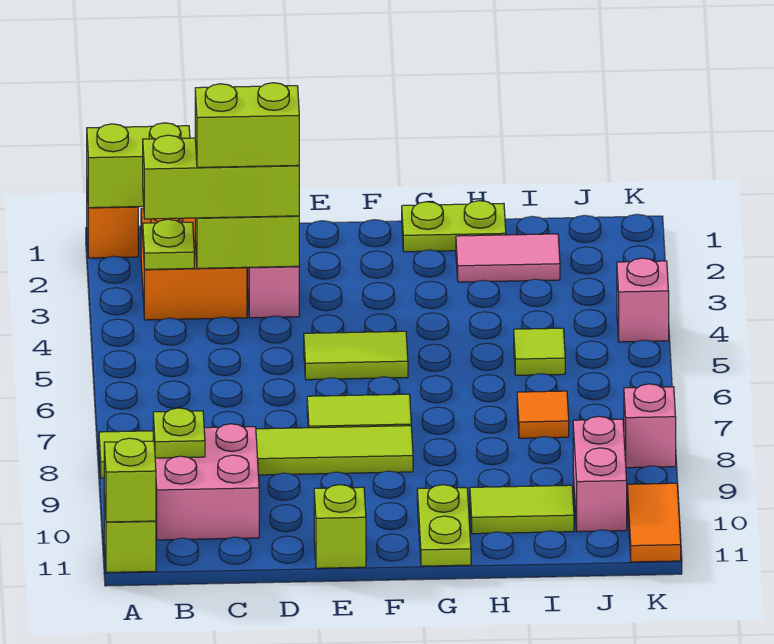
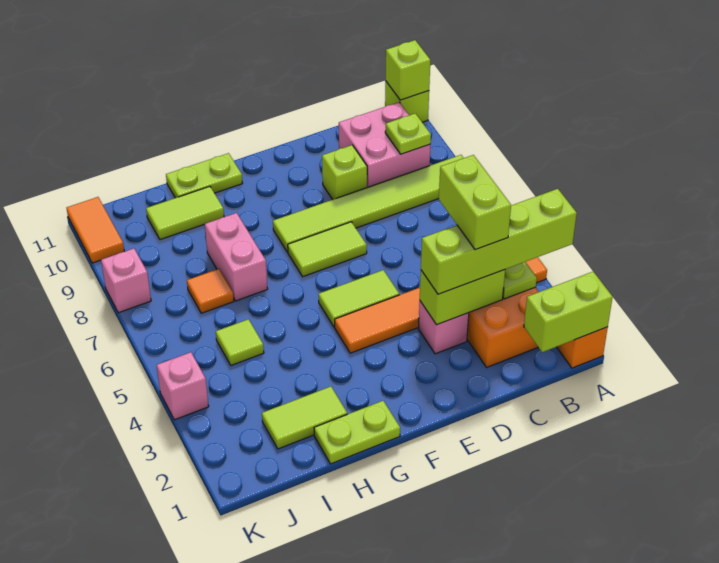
none -> orange tile A4:F4 level 1
lime brick B3:D3 level 3 -> lime brick A3:D3 level 3
lime brick C3:D3 level 4 -> lime brick C3:C4 level 4
lime brick E11 level 1 -> lime brick D9 level 1
lime plate G10:G11 level 1 -> lime plate G11:H11 level 1
pink tile H2:I2 level 1 -> lime tile H2:I2 level 1
pink brick J9:J10 level 1 -> pink brick H7:H8 level 1

